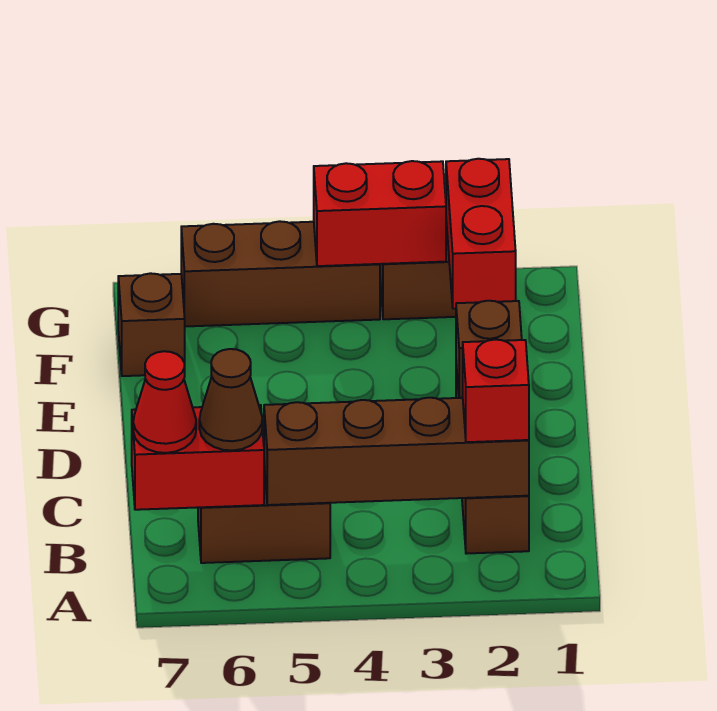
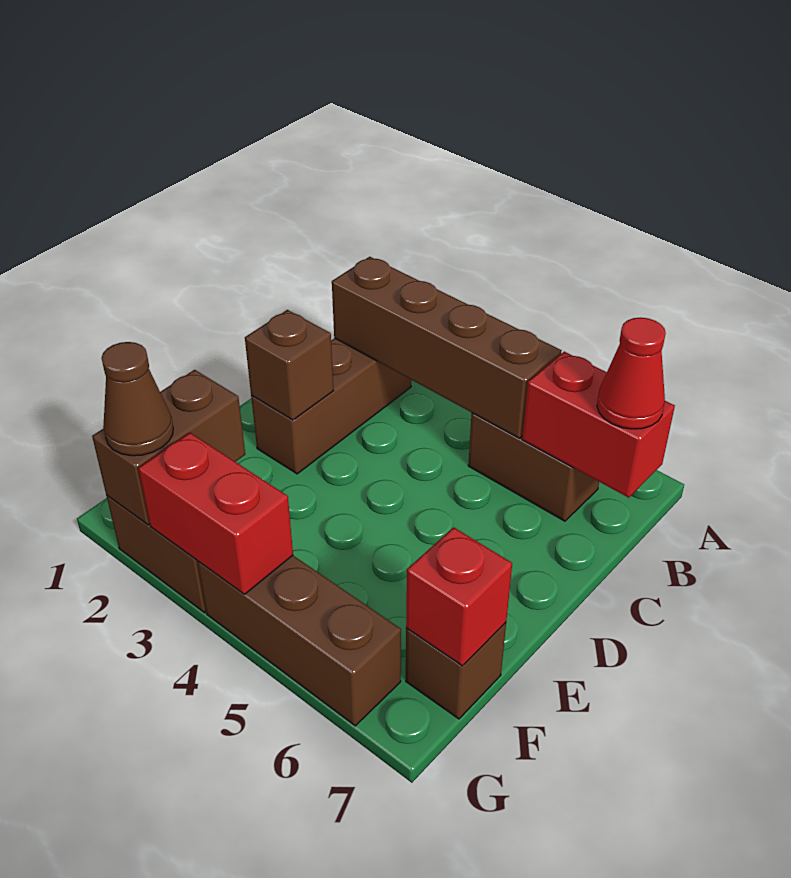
red brick B2 level 3 -> red brick F7 level 2
brown cone B6 level 3 -> brown cone G2 level 3
red brick F2:G2 level 2 -> brown brick F2:G2 level 2

